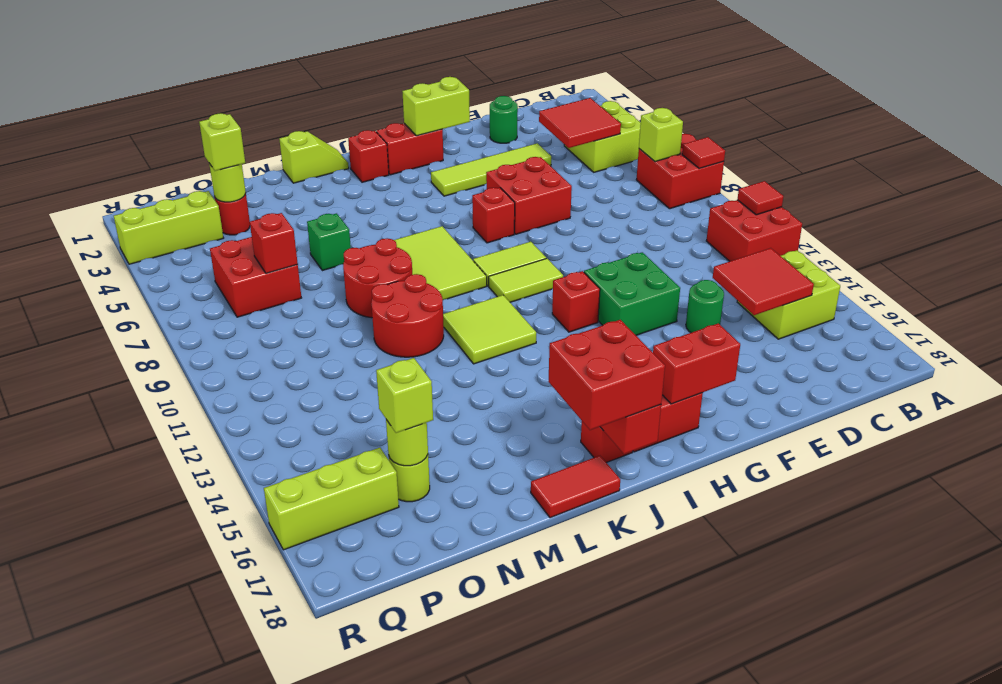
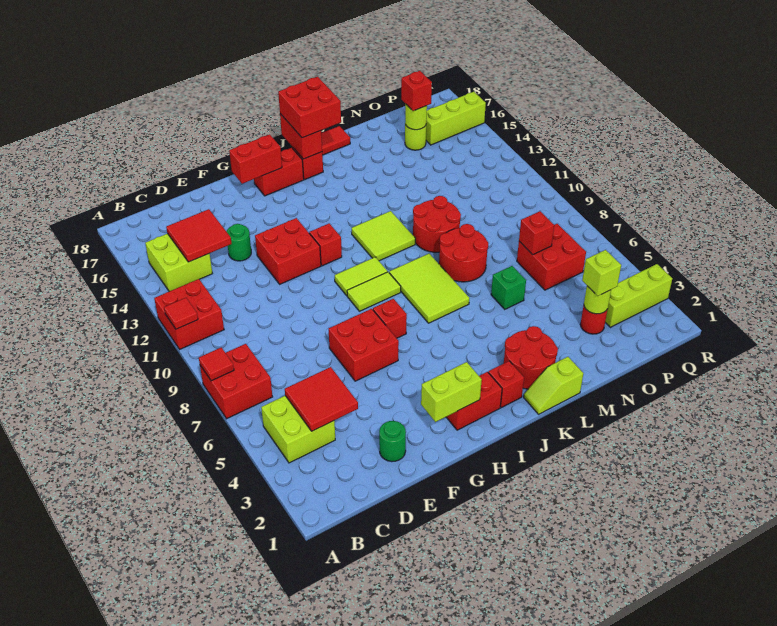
lime brick B7 level 2 -> none
lime tile E4:H4 level 1 -> none
green brick F12:G13 level 1 -> red brick F12:G13 level 1
none -> red round brick K2:L3 level 1
lime brick O16 level 3 -> red brick O16 level 3

